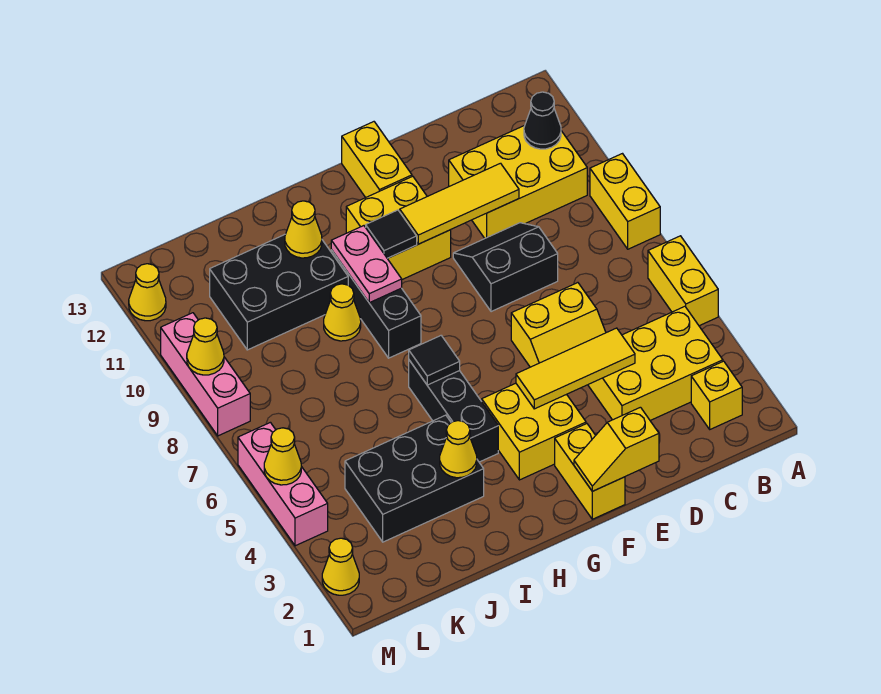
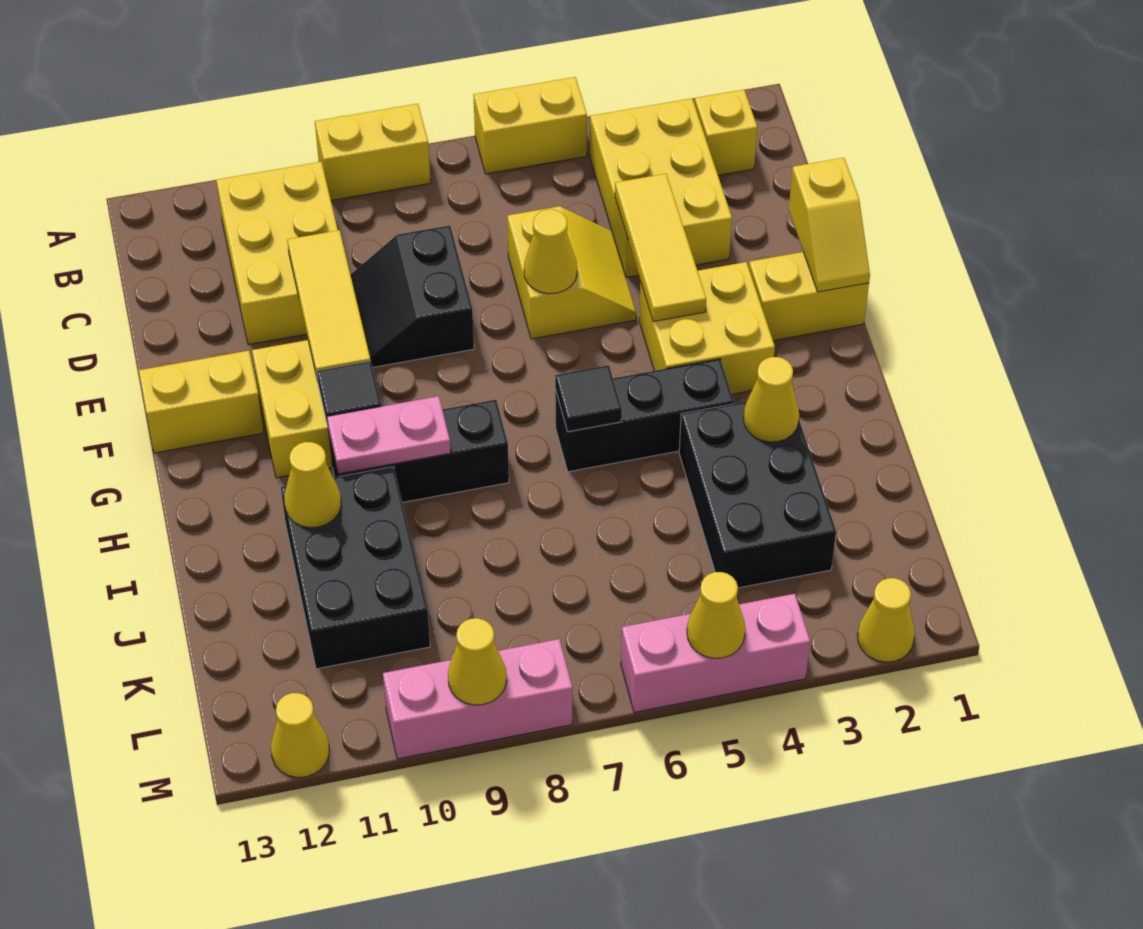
black cone B11 level 2 -> none
yellow cone I9 level 1 -> yellow cone E6 level 2

